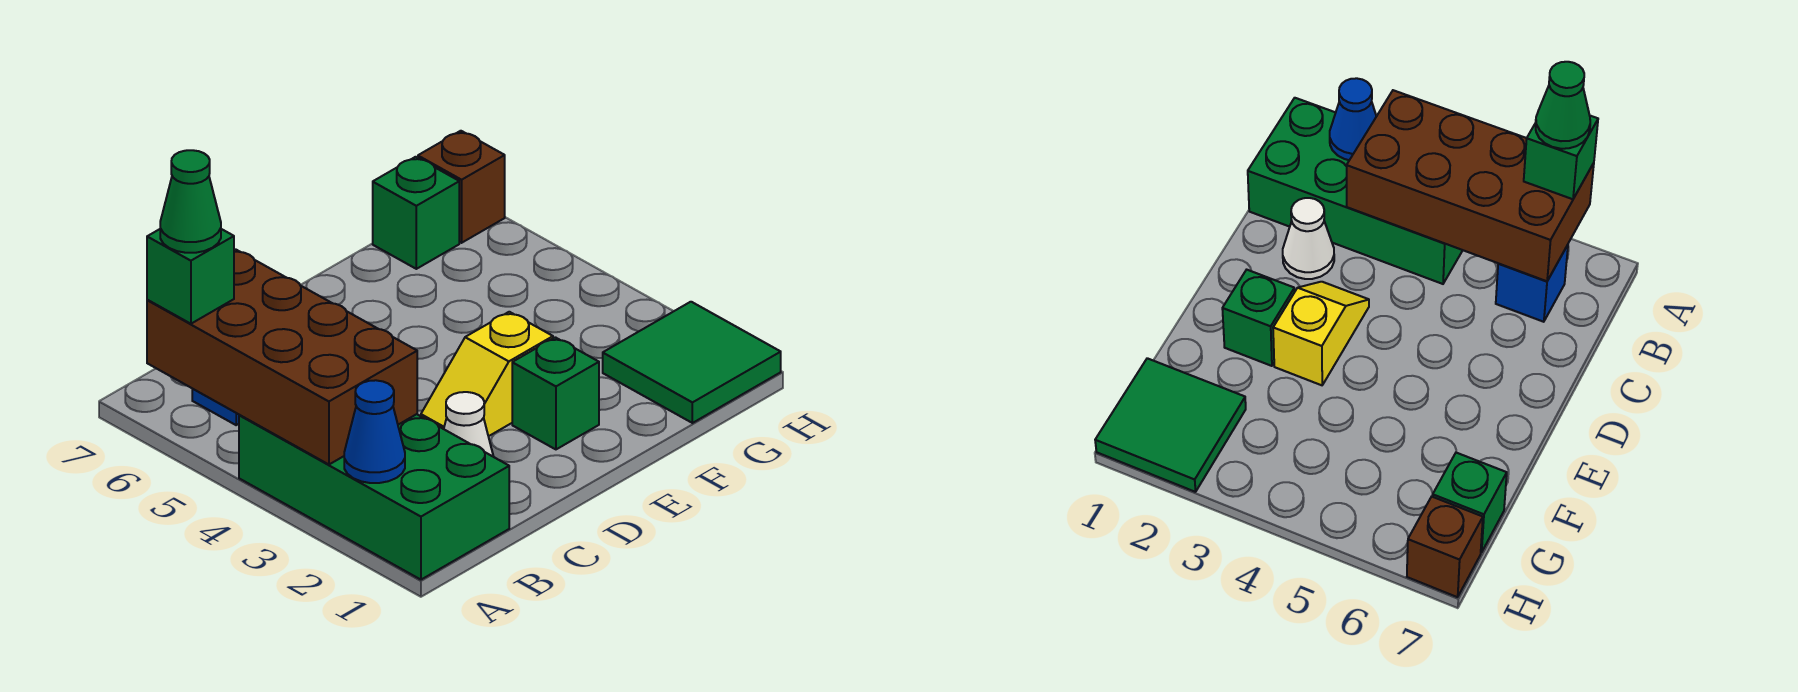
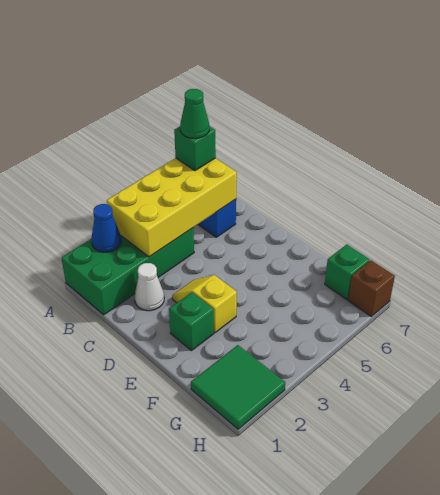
brown brick A3:B6 level 2 -> yellow brick A3:B6 level 2

